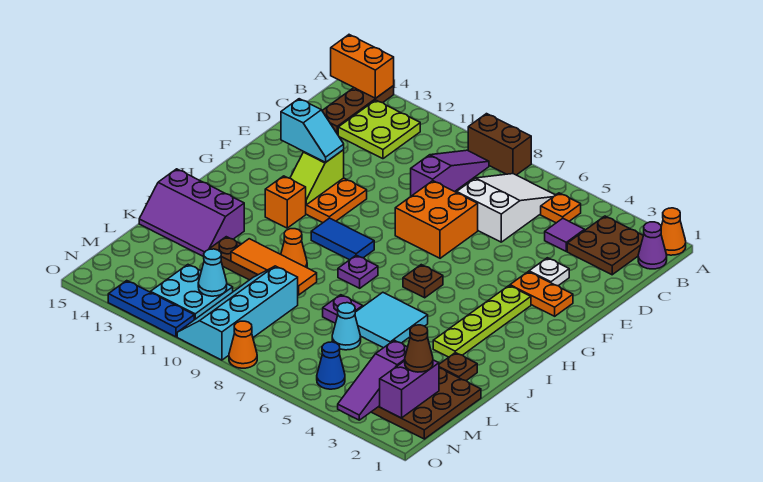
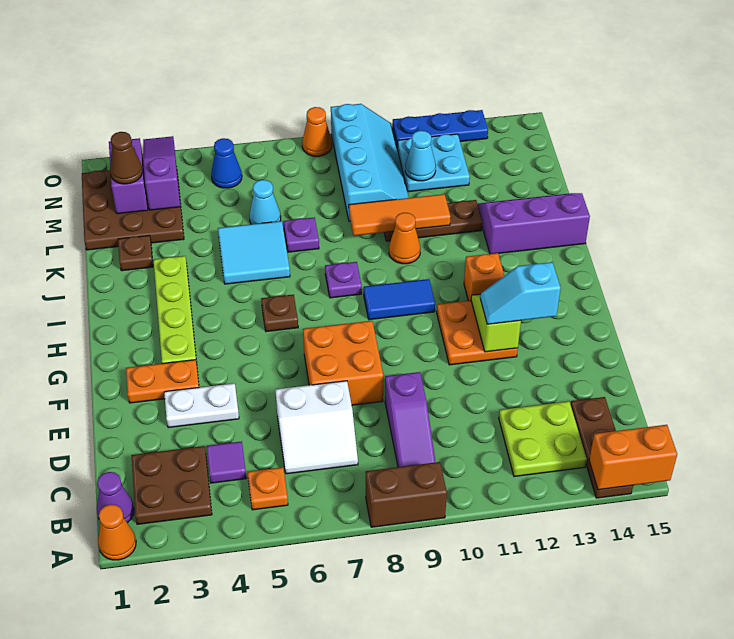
white slope B6:D7 level 1 top D -> white slope C6:D7 level 1 top D
white plate E3 level 1 -> white plate E3:E4 level 1

